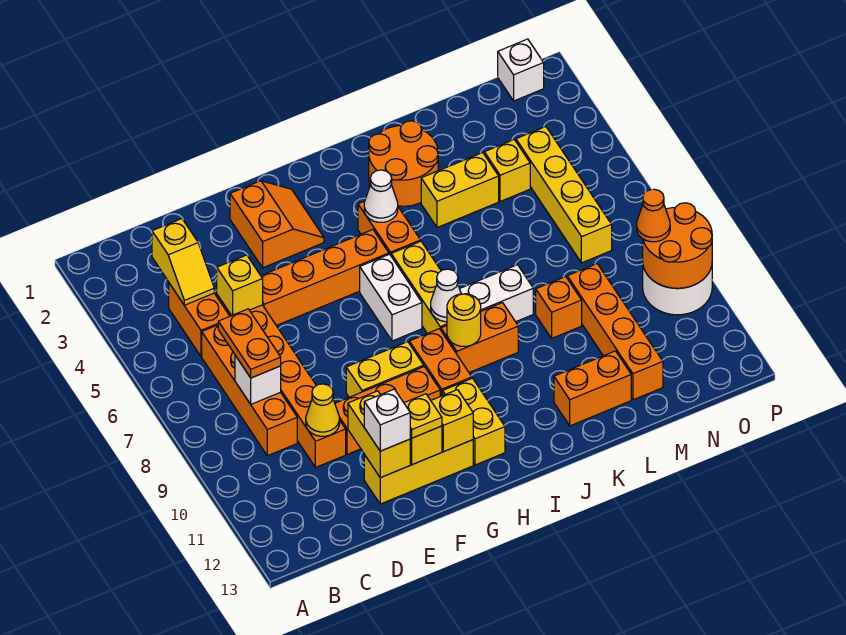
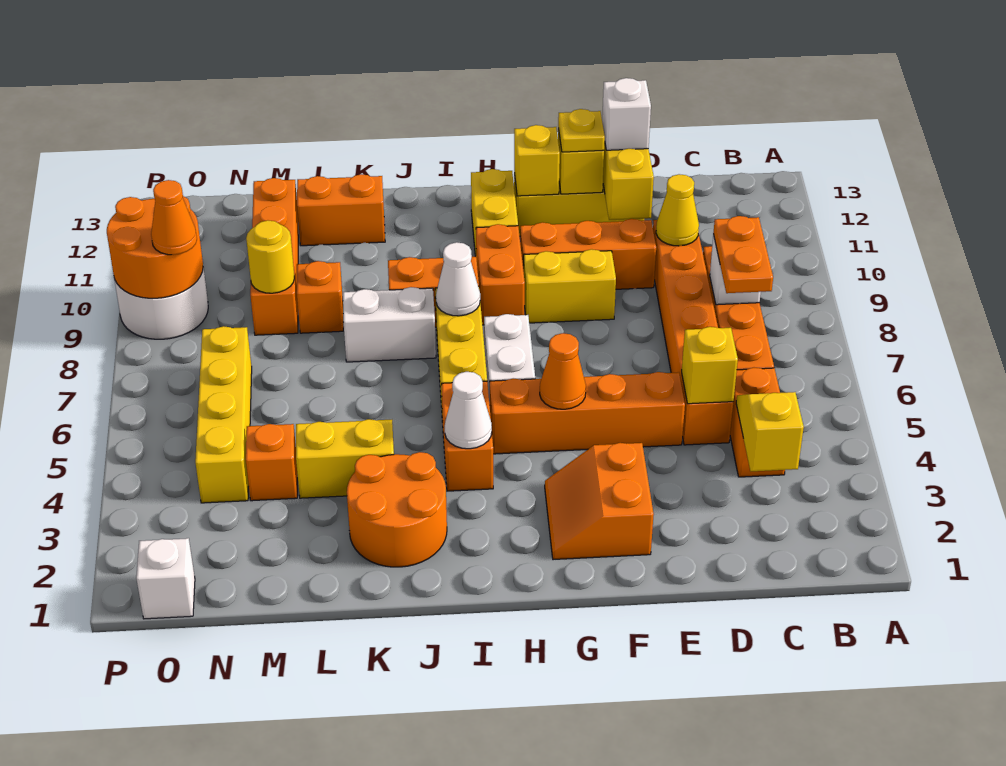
none -> orange cone G5 level 2
yellow round brick I9 level 2 -> yellow round brick M9 level 2
yellow brick M4 level 1 -> orange brick M4 level 1

